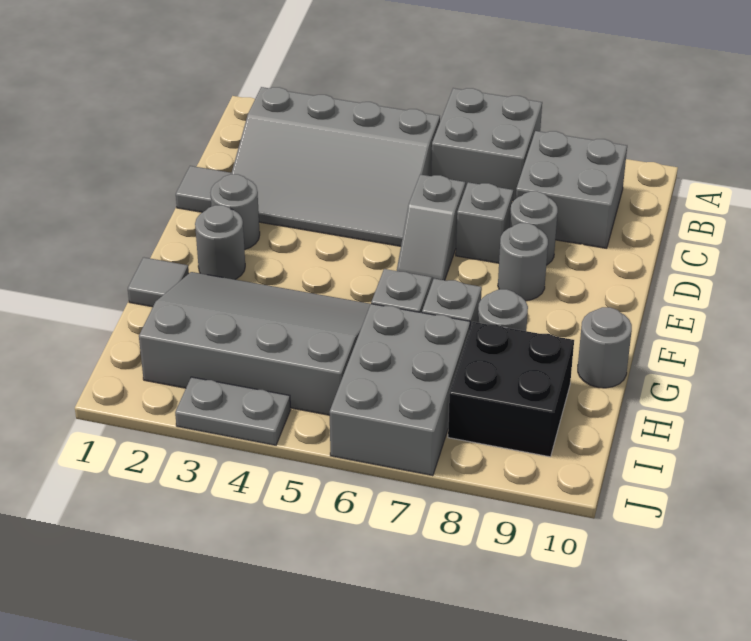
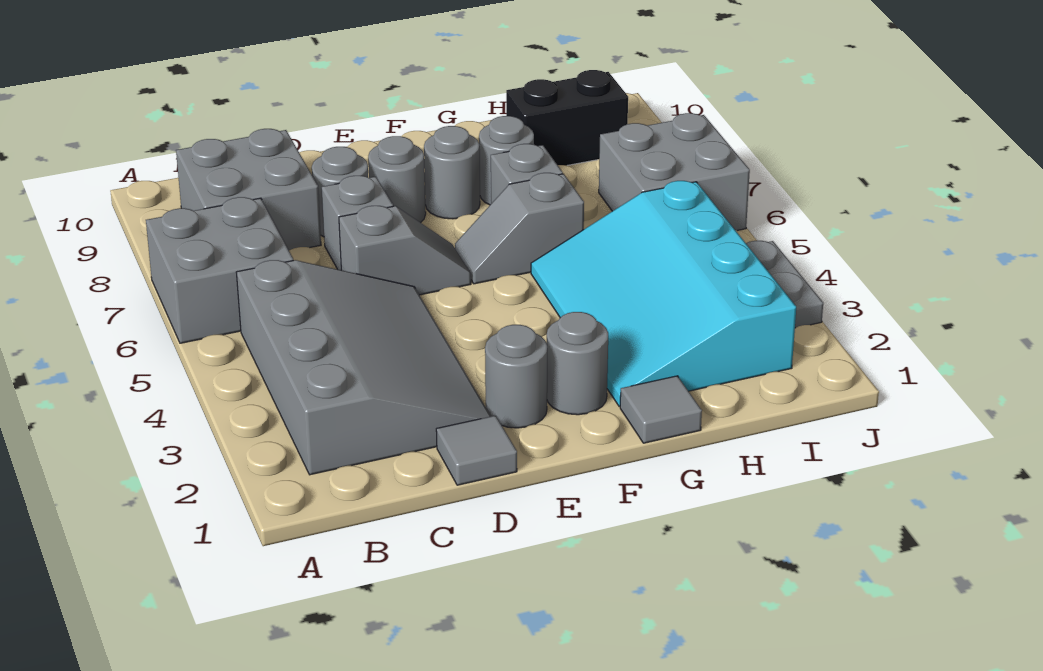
grey slope G2:I5 level 1 top I -> cyan slope G2:I5 level 1 top I
grey round brick G10 level 1 -> grey round brick F8 level 1
grey brick H6:J7 level 1 -> grey brick I6:J7 level 1
black brick H8:I9 level 1 -> black brick H9:I9 level 1

